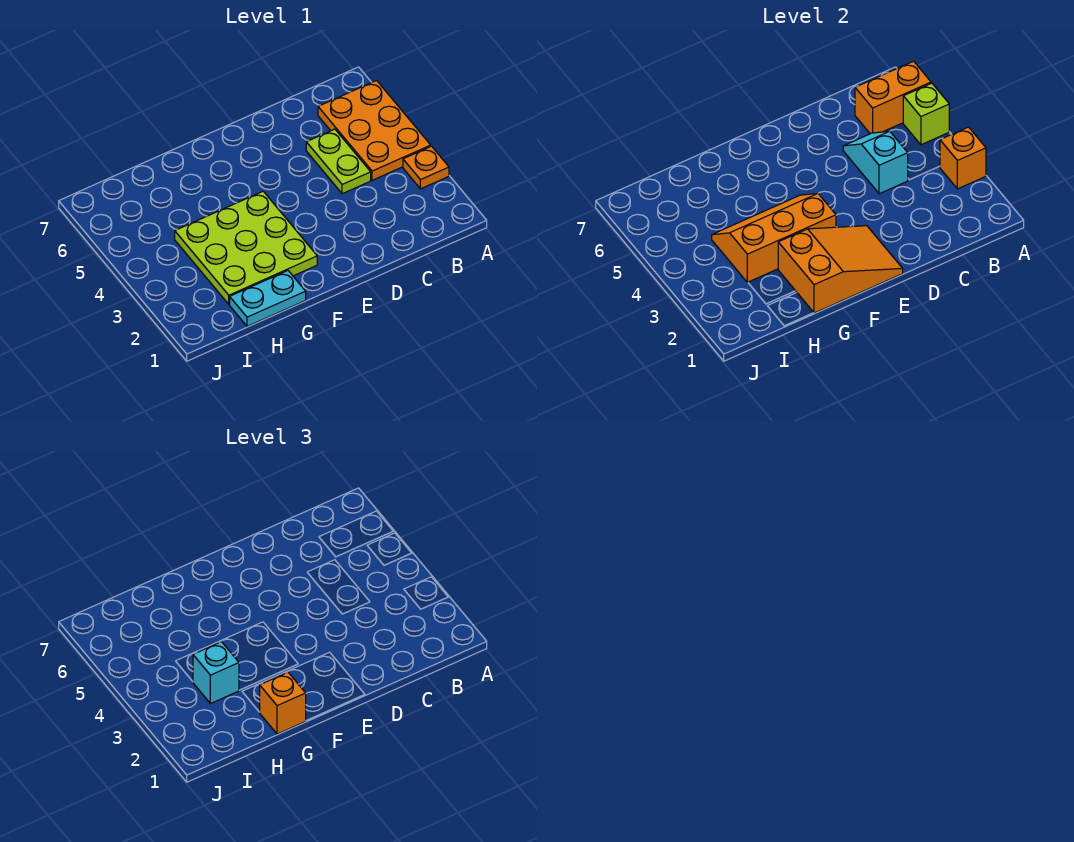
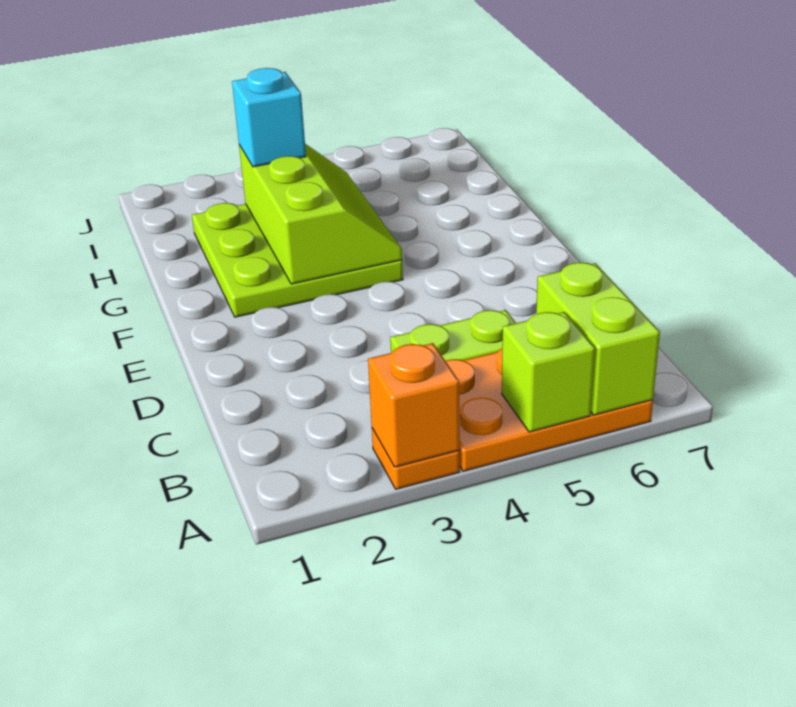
orange brick A6:B6 level 2 -> lime brick A6:B6 level 2
cyan slope C4:C5 level 2 top 4 -> none
orange slope E1:G2 level 2 top G -> none
orange slope F3:H4 level 2 top 3 -> lime slope F3:H4 level 2 top 3
cyan plate G1:H1 level 1 -> none
orange brick G1 level 3 -> none

